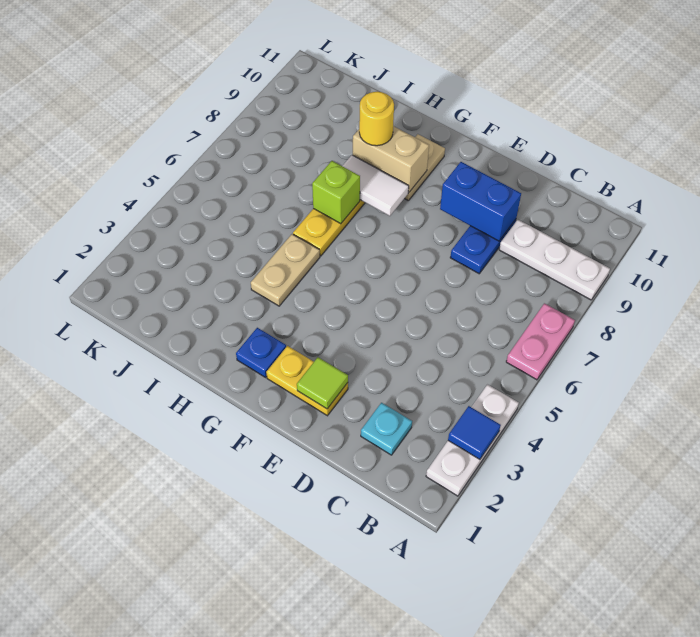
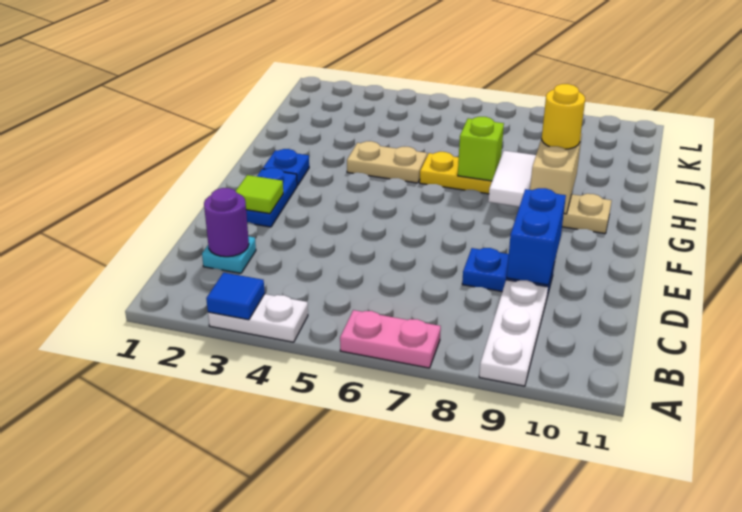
white plate A2:A4 level 1 -> white plate A3:A4 level 1
none -> purple round brick C2 level 2
yellow plate E2:F2 level 1 -> blue plate E2:F2 level 1

